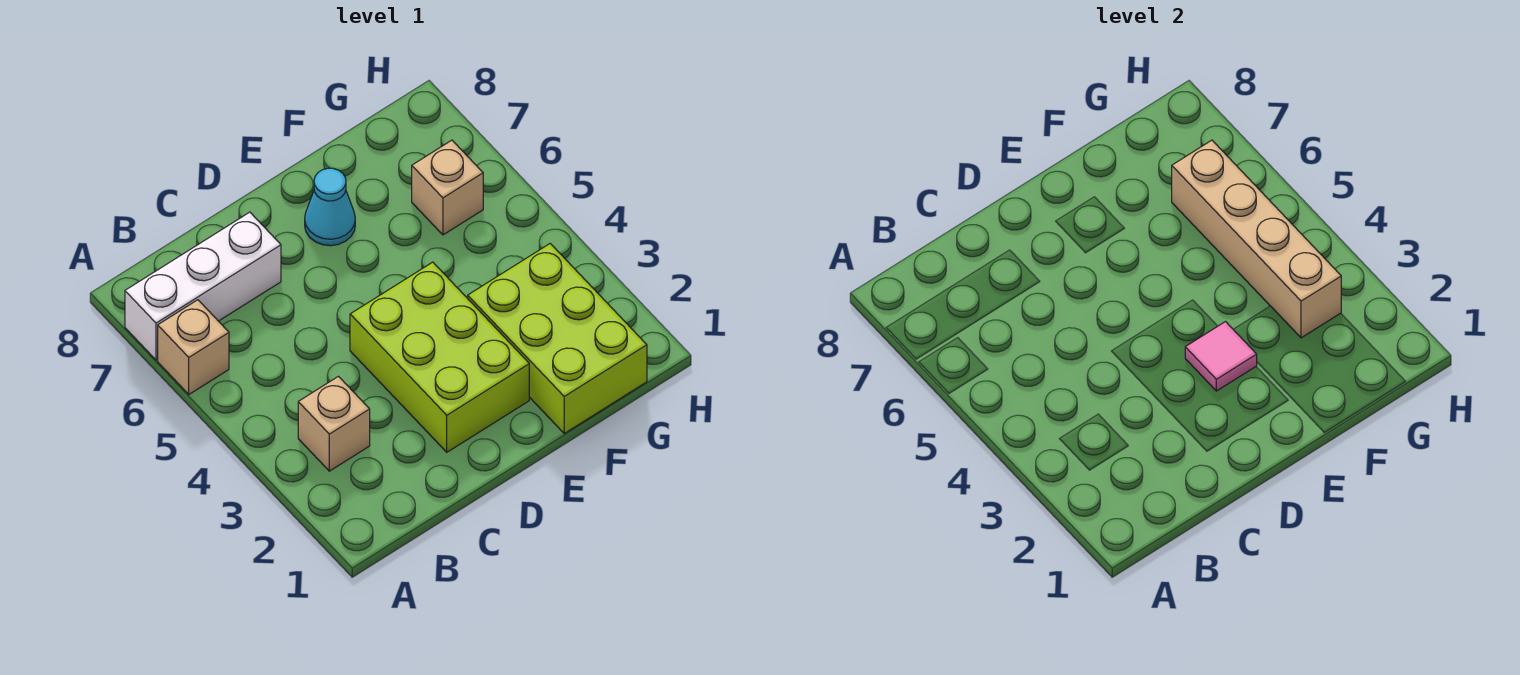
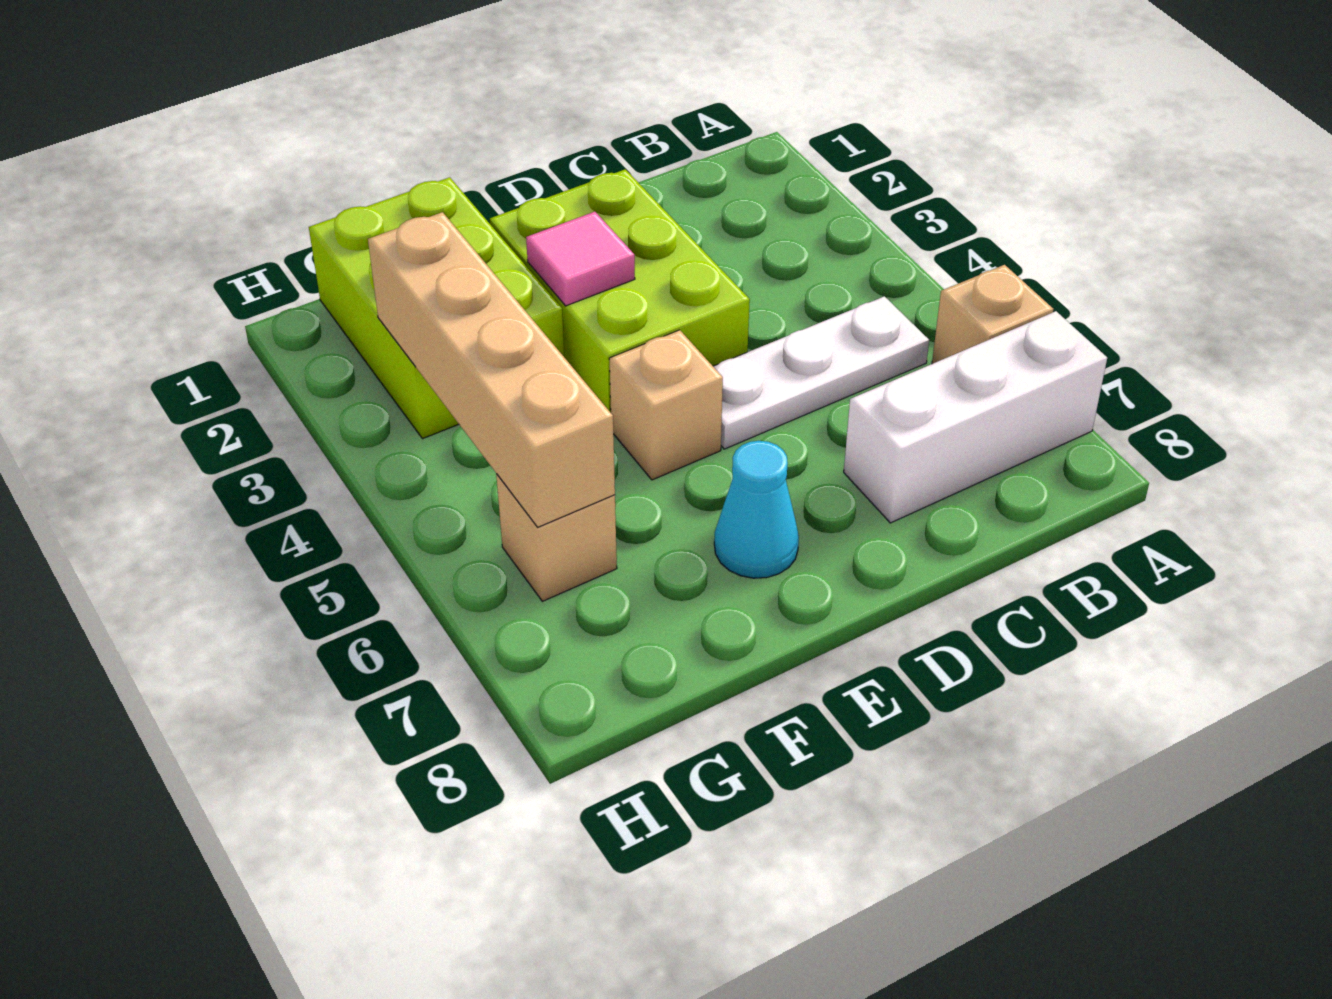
tan brick B3 level 1 -> tan brick E5 level 1
none -> white plate B5:D5 level 1

